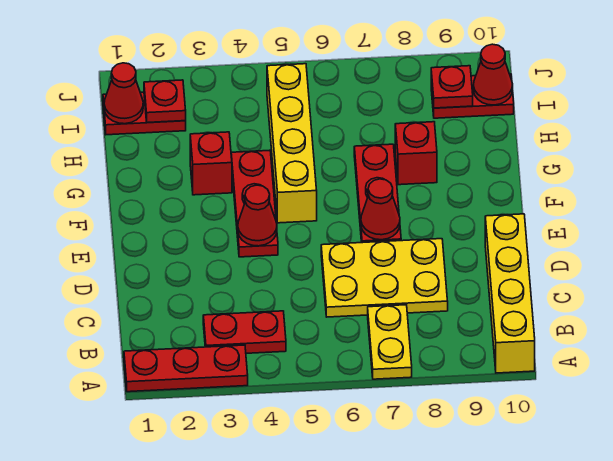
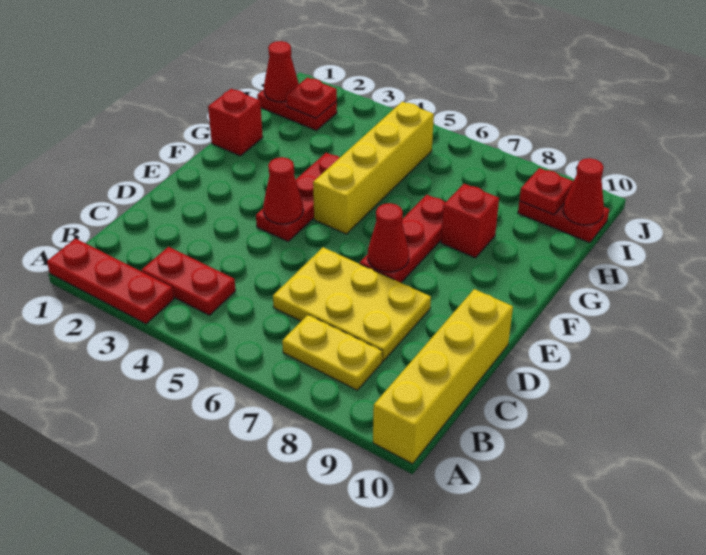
yellow plate A7:B7 level 1 -> yellow plate B7:B8 level 1
red brick G3 level 1 -> red brick G1 level 1

